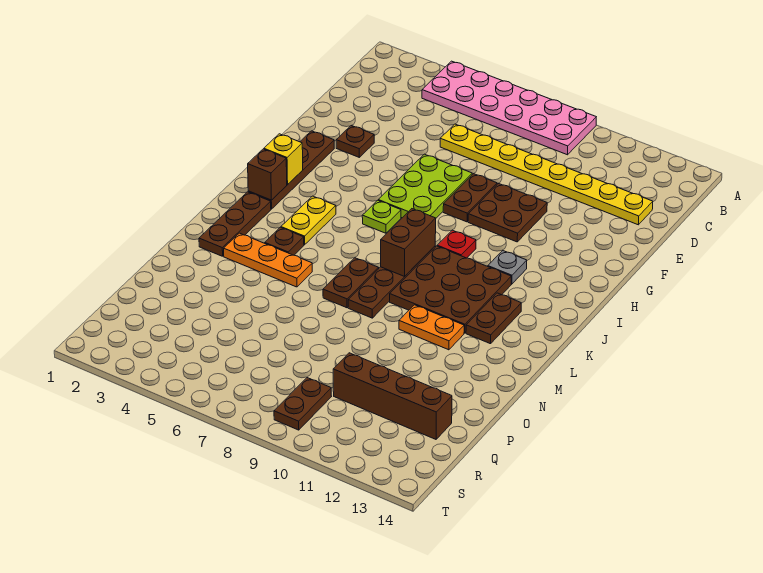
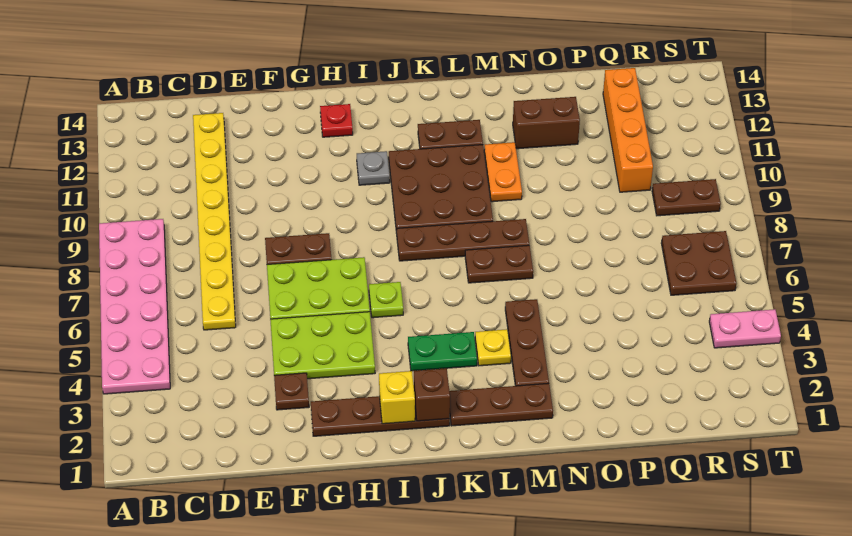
none -> lime plate F4:H5 level 1
brown plate F9:G10 level 1 -> brown plate R6:S7 level 1
red plate I9 level 1 -> red plate H13 level 1
yellow plate J4:K4 level 1 -> green plate J4:K4 level 1
brown brick J8:K8 level 2 -> brown brick N12:O12 level 1
brown plate L4 level 1 -> yellow plate L4 level 1
orange plate M3:M5 level 1 -> brown plate M3:M5 level 1
brown brick Q10:Q13 level 1 -> orange brick Q10:Q13 level 1
none -> pink plate S4:T4 level 1

